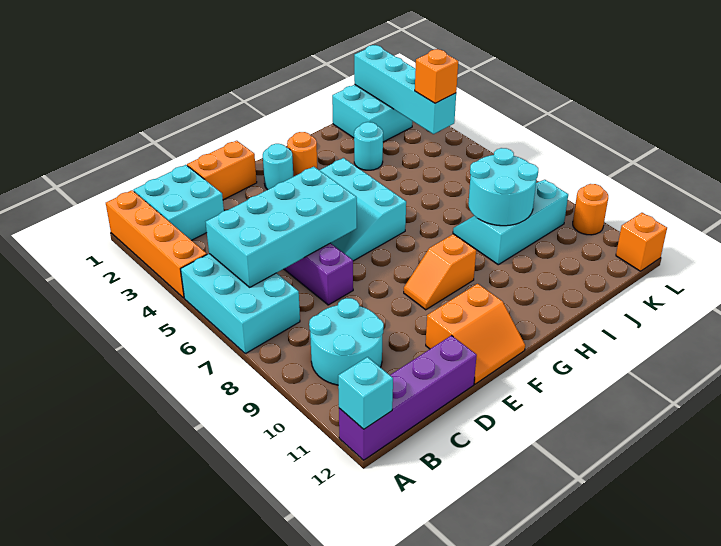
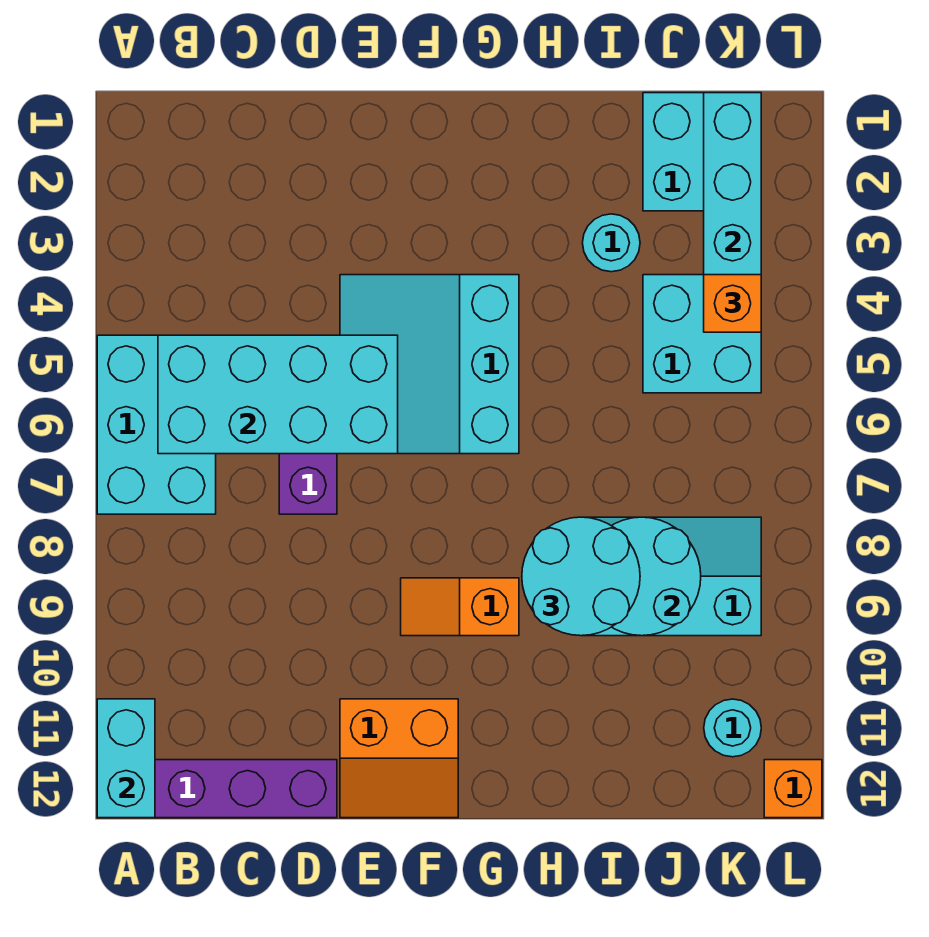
orange brick A1:A4 level 1 -> none
cyan brick A12 level 2 -> cyan brick A11:A12 level 2
cyan brick B1:C2 level 1 -> cyan brick J4:K5 level 1
cyan round brick B9:C10 level 1 -> cyan round brick H8:I9 level 3
orange brick D1:E1 level 1 -> none
cyan round brick F2 level 1 -> cyan round brick K11 level 1
orange round brick G2 level 1 -> none
orange round brick L10 level 1 -> none

